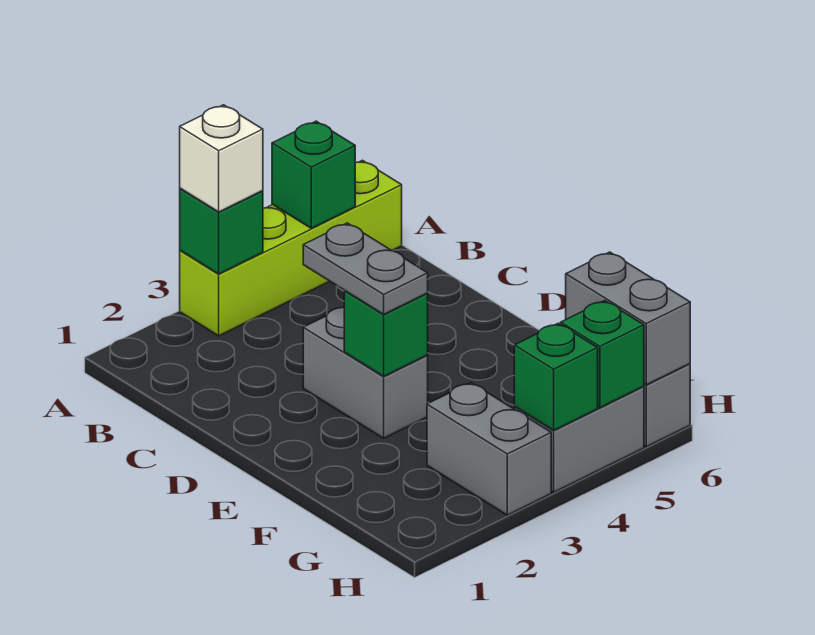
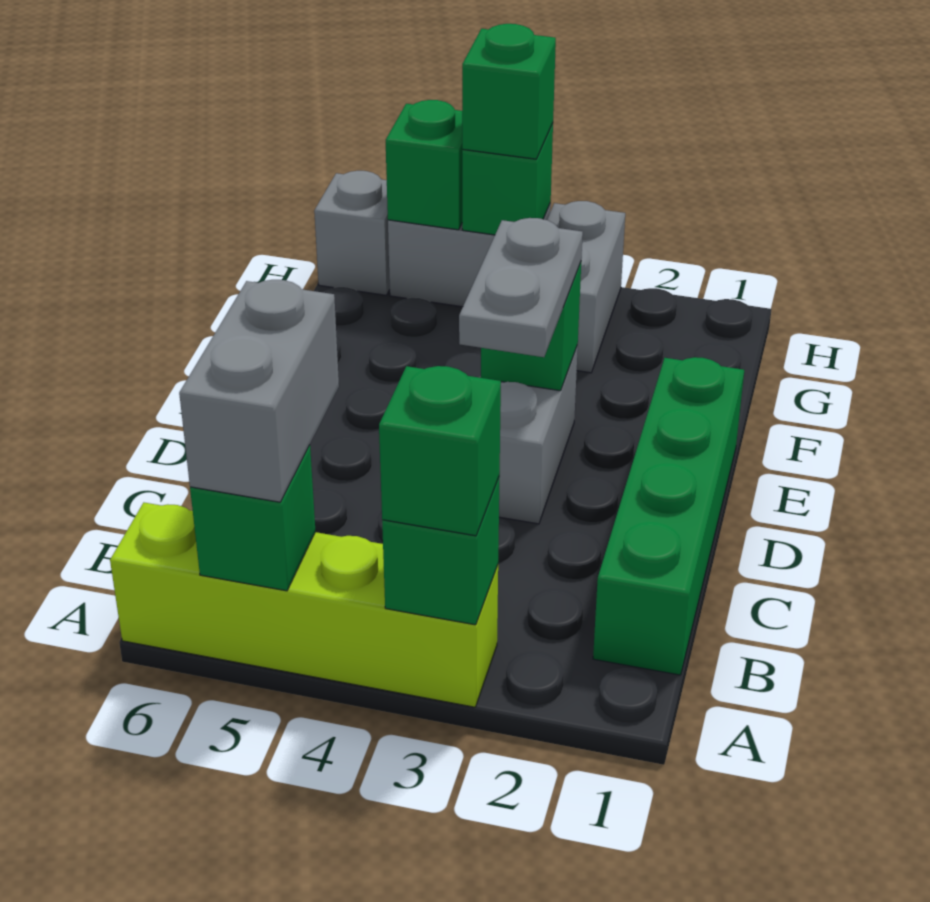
white brick A3 level 3 -> green brick A3 level 3
none -> green brick B1:E1 level 1
grey brick G6:H6 level 2 -> grey brick A5:B5 level 3
none -> green brick H4 level 3

